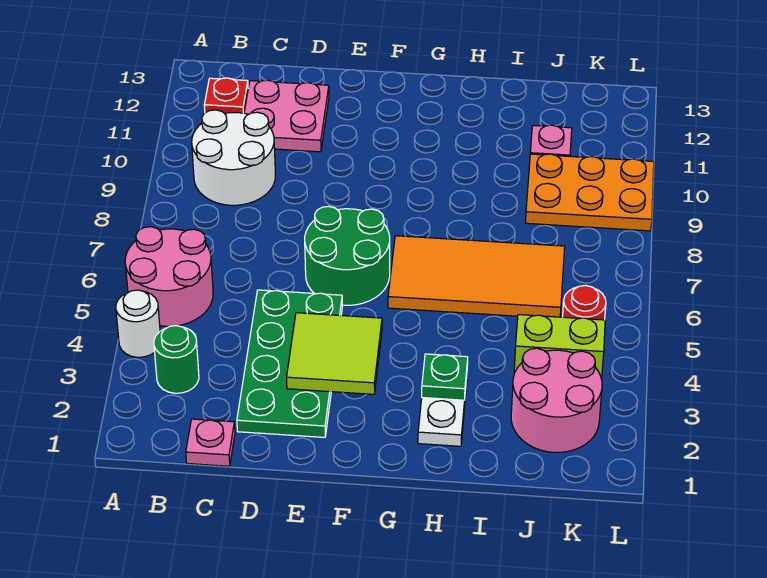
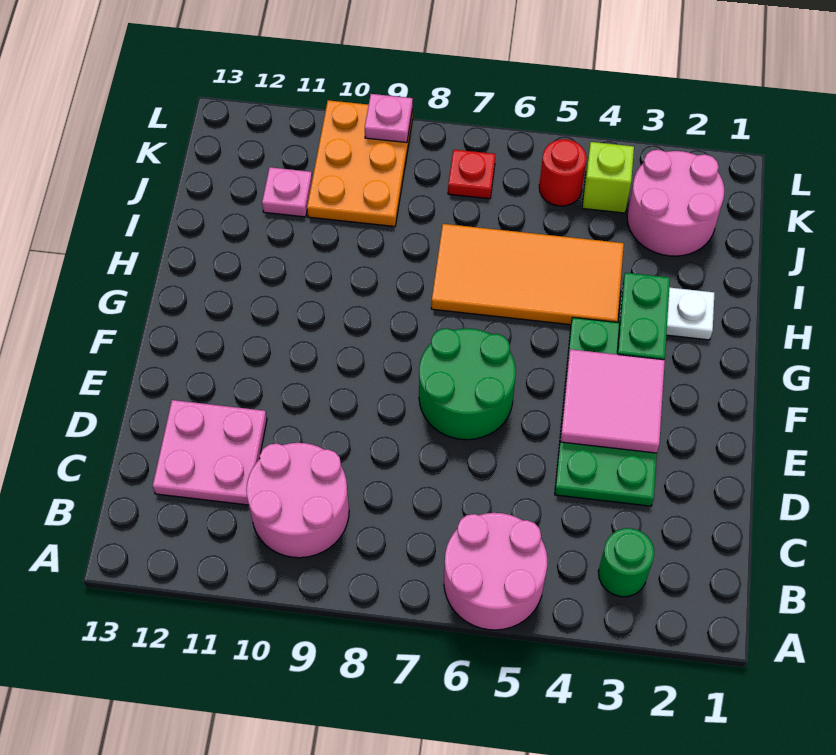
white round brick A4 level 1 -> none
white round brick B9:C10 level 1 -> pink round brick B9:C10 level 1
red plate B12 level 1 -> red plate K7 level 1
pink plate C1 level 1 -> pink plate L9 level 2
green plate D2:E5 level 1 -> green plate D3:G4 level 1
lime tile E3:F4 level 2 -> pink tile E3:F4 level 2
orange tile G6:J7 level 1 -> orange tile H4:I7 level 1
green plate H3 level 2 -> green plate G3:H3 level 2
lime brick J4:K4 level 1 -> lime brick K4 level 1

